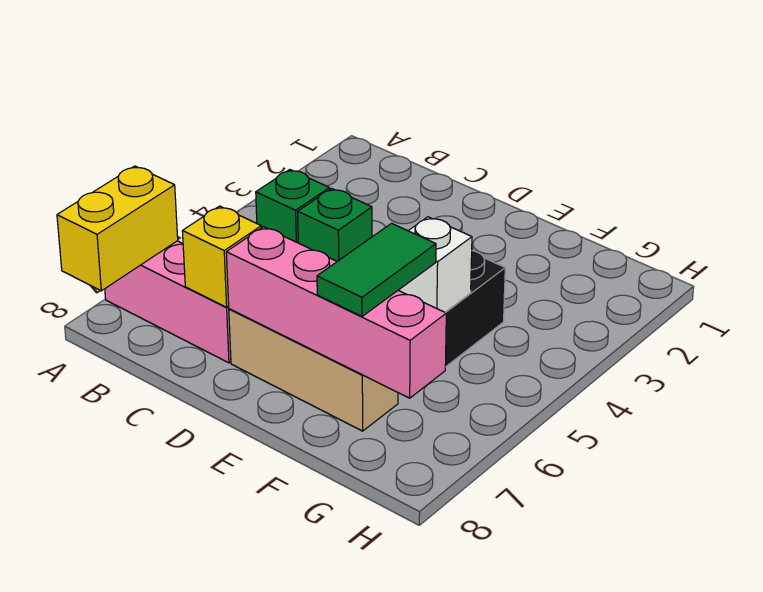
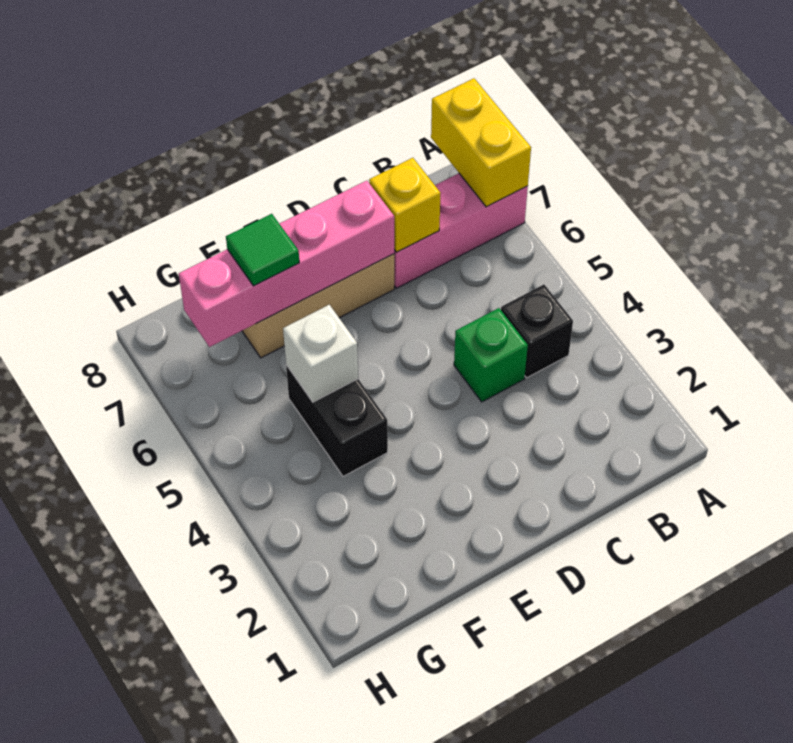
green brick B4 level 1 -> black brick B4 level 1
green tile F6:F7 level 3 -> green tile F7 level 3

